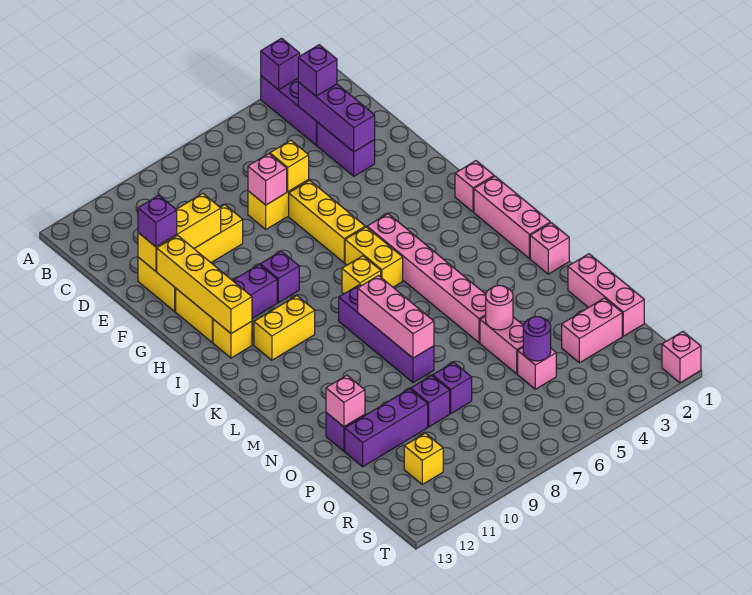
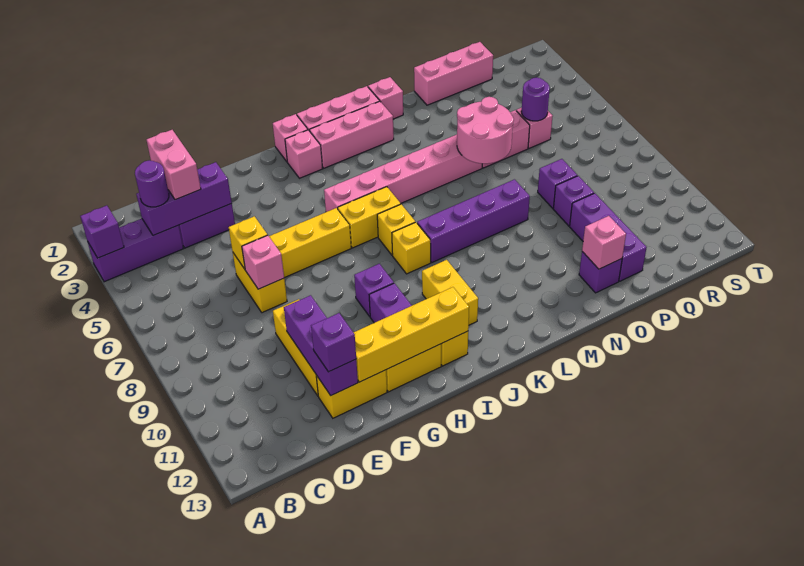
purple brick C3 level 3 -> purple round brick C3 level 3
yellow brick E10:E12 level 2 -> purple brick E10:E12 level 2
pink brick L8:N8 level 2 -> pink brick J2:L2 level 1
pink round brick O5 level 2 -> pink round brick N5:O6 level 2
pink brick Q2:Q3 level 1 -> pink brick D2:D3 level 3
yellow brick R11 level 1 -> yellow brick J8 level 1
pink brick T1 level 1 -> pink brick I2 level 1

